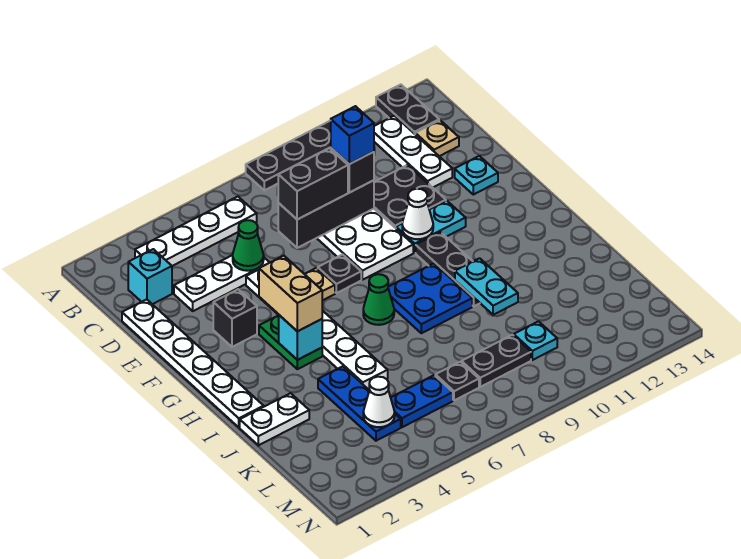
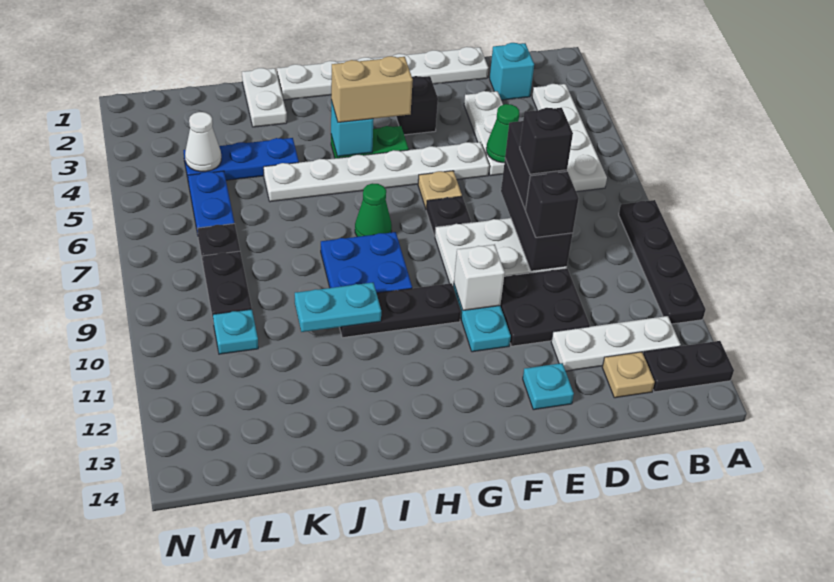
none -> black brick D8 level 4
blue brick D9 level 4 -> none
white cone F10 level 2 -> white brick F10 level 2

